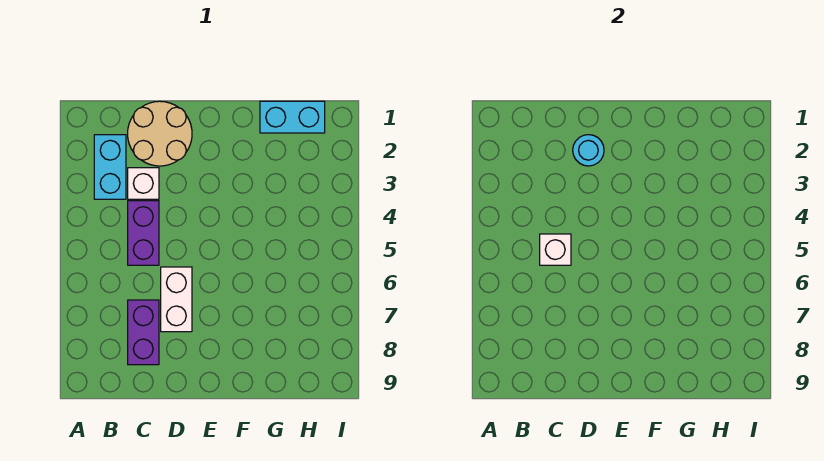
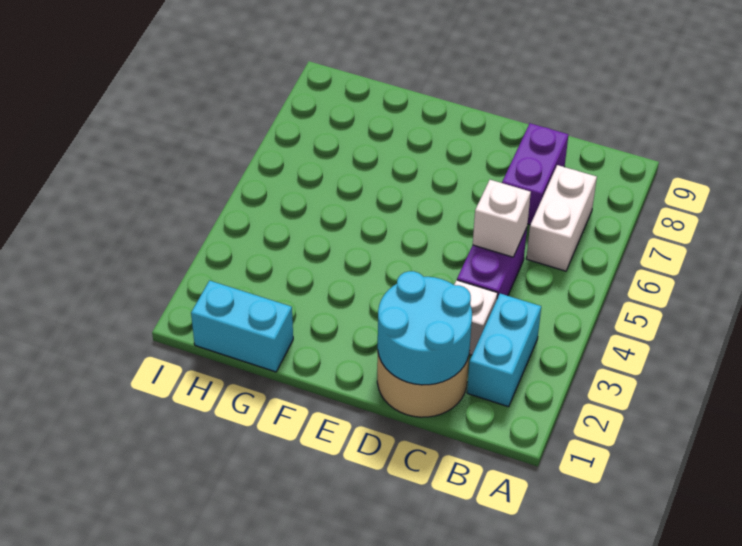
cyan round brick D2 level 2 -> cyan round brick C1:D2 level 2
white brick D6:D7 level 1 -> white brick B6:B7 level 1

